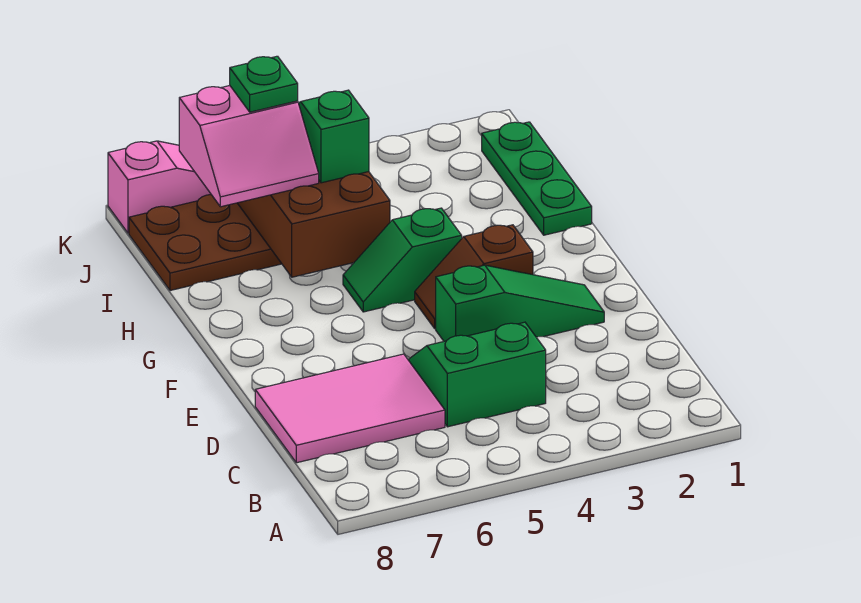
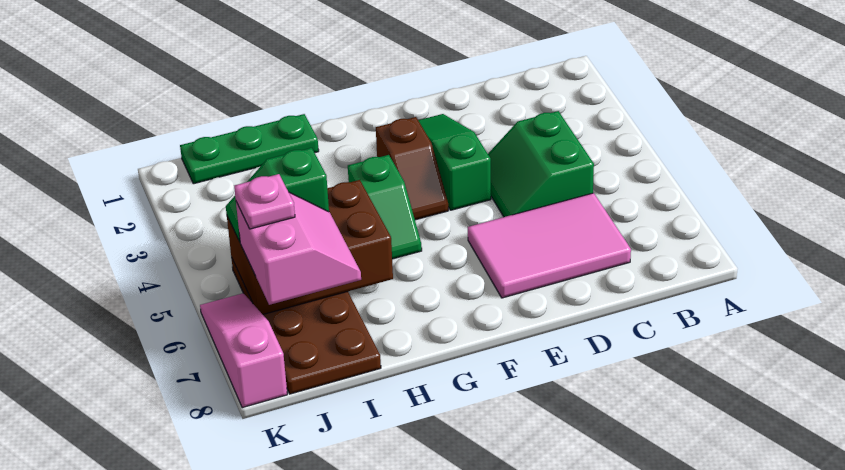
pink tile C6:D8 level 1 -> pink tile C6:E7 level 1
green plate J6 level 4 -> pink plate J6 level 4

